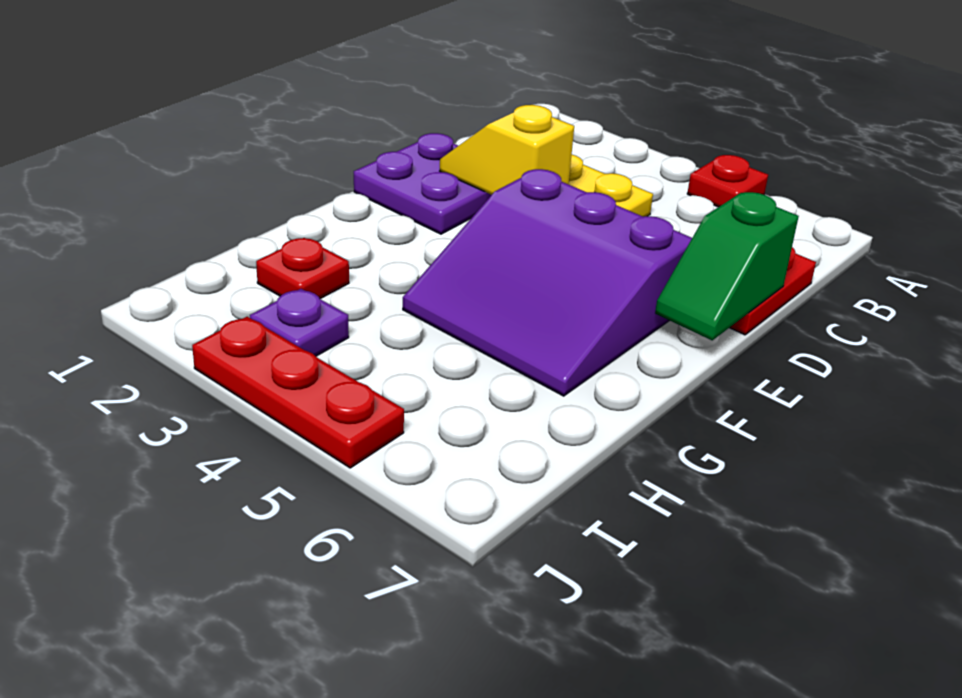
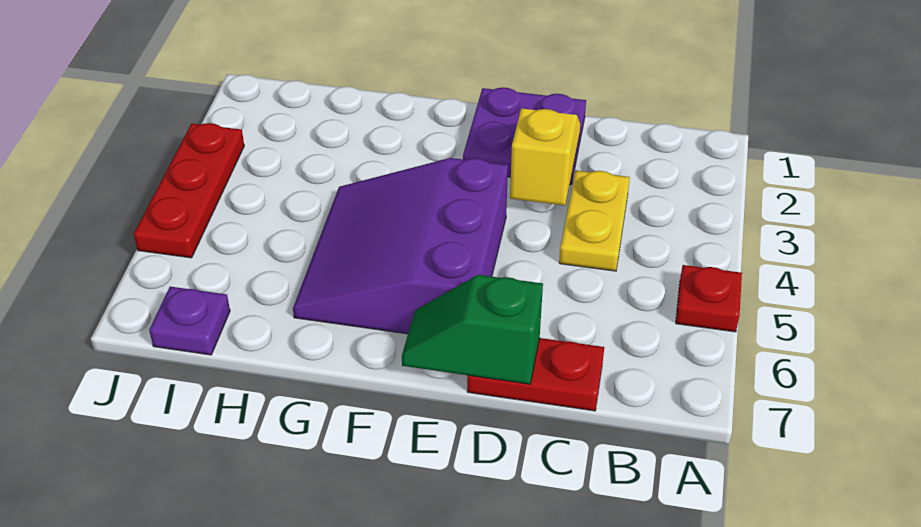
red plate H2 level 1 -> none
purple plate I3 level 1 -> purple plate I7 level 1

